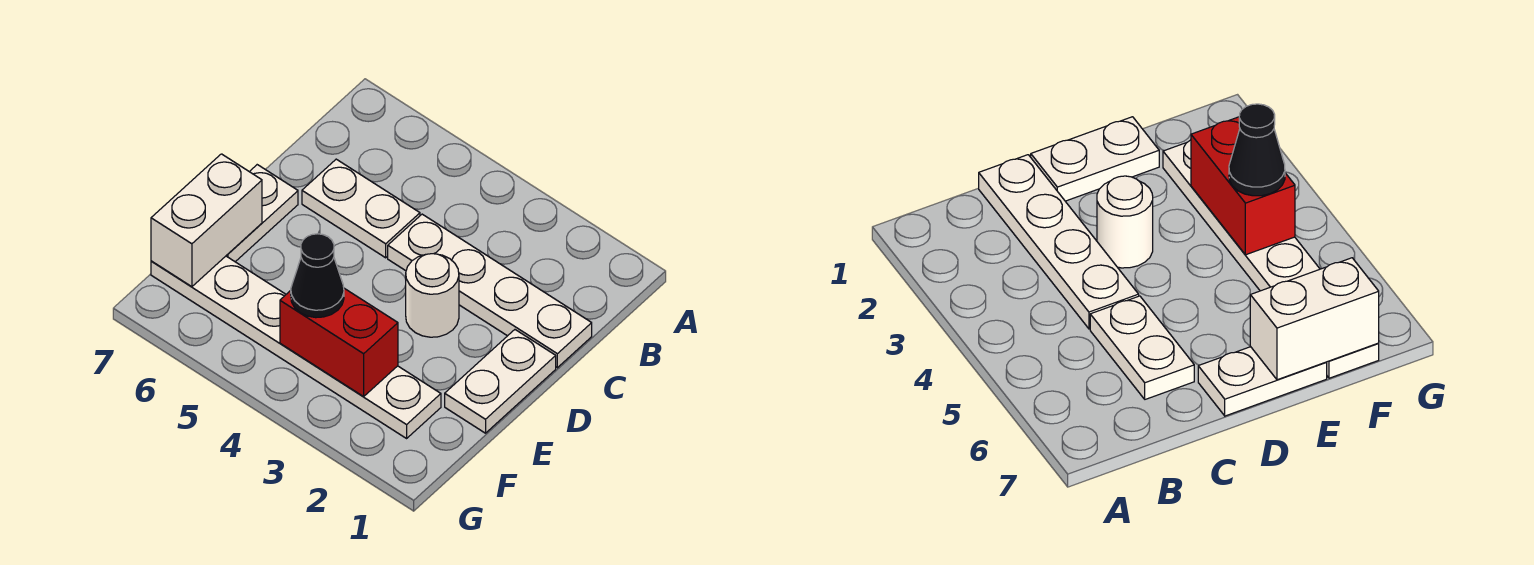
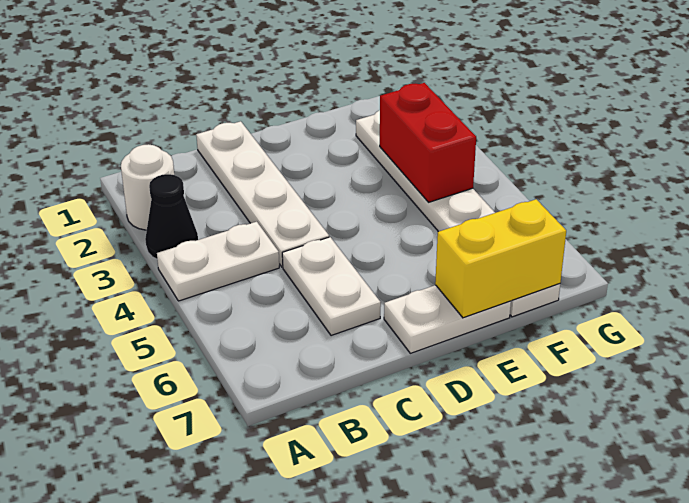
white plate D1:E1 level 1 -> white plate A4:B4 level 1
white round brick D3 level 1 -> white round brick A2 level 1
white brick E7:F7 level 2 -> yellow brick E7:F7 level 2
black cone F4 level 3 -> black cone A3 level 1

